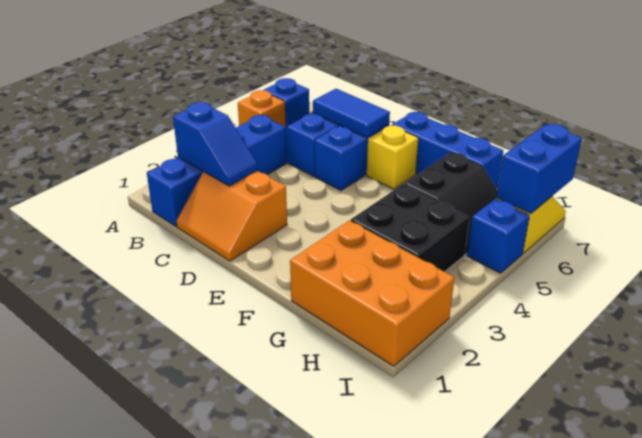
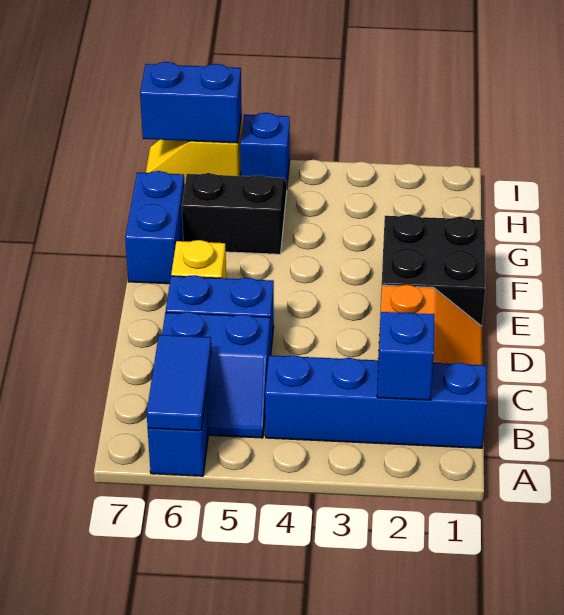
orange brick A5 level 1 -> none
blue tile C6:D6 level 2 -> blue tile A6:B6 level 2
blue brick E7:G7 level 1 -> blue brick F7:G7 level 1
orange brick G1:I2 level 1 -> none
black brick G3:H4 level 1 -> black brick E1:F2 level 1

